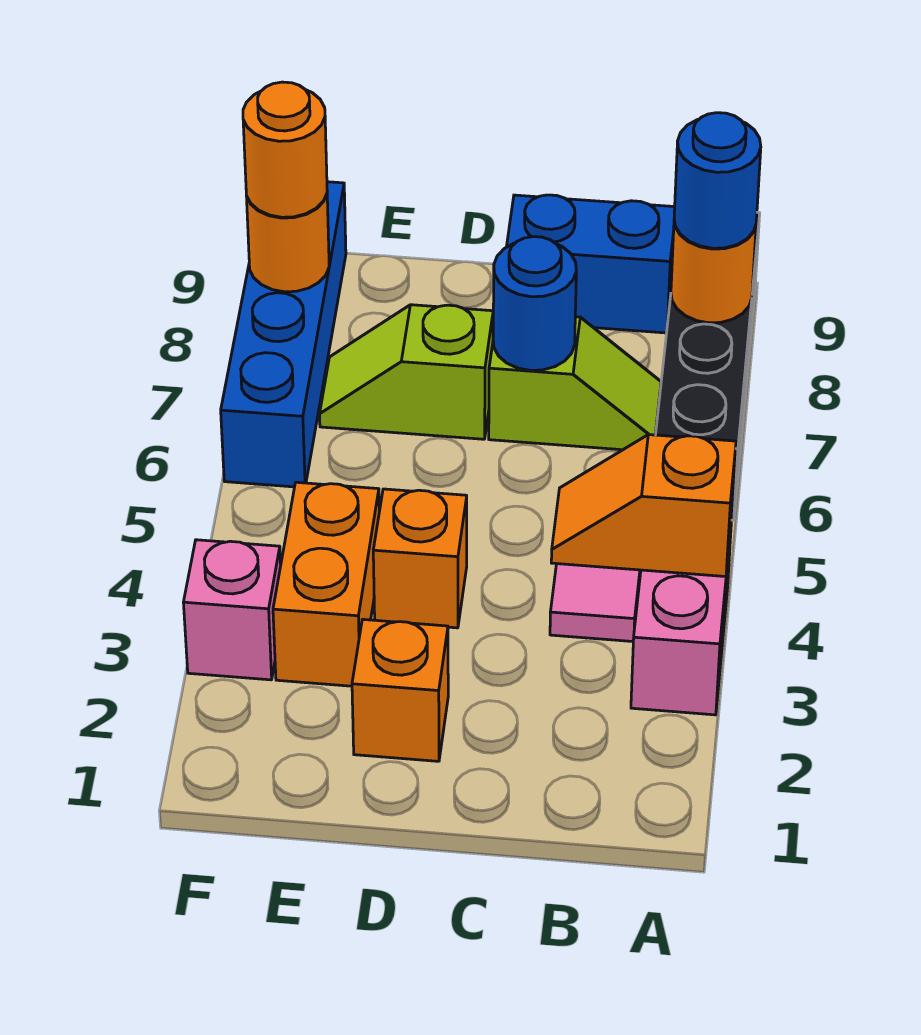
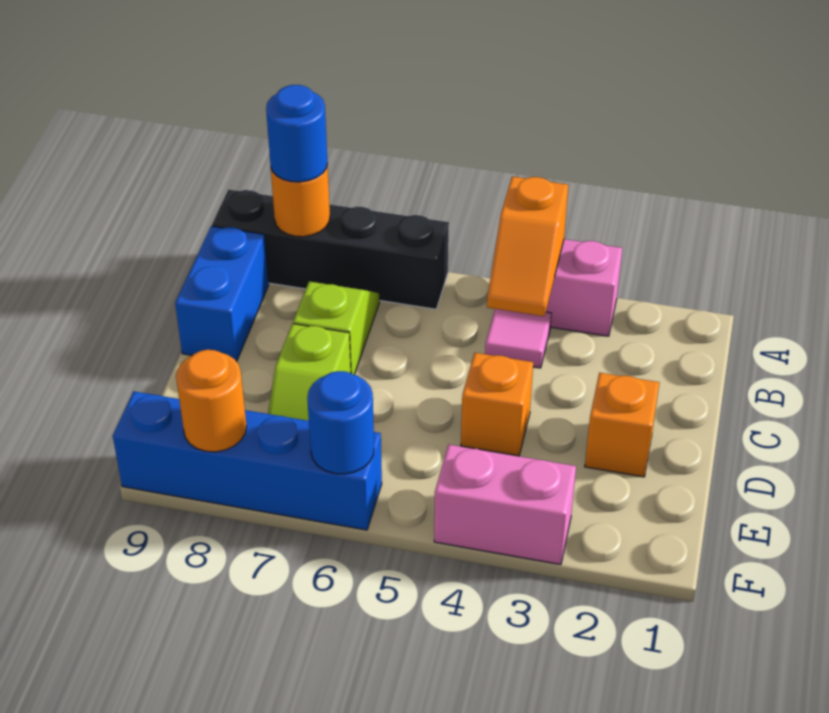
blue round brick C7 level 2 -> blue round brick F6 level 2
orange brick E3:E4 level 1 -> none
pink brick F3 level 1 -> pink brick F3:F4 level 1
orange round brick F8 level 3 -> none

